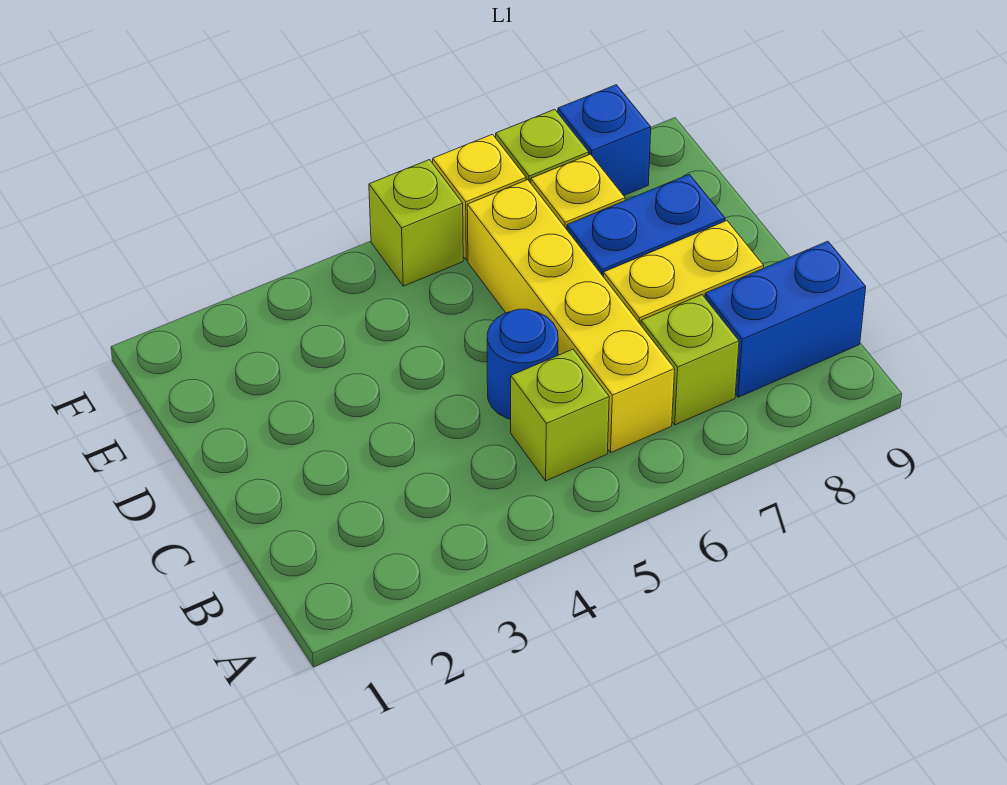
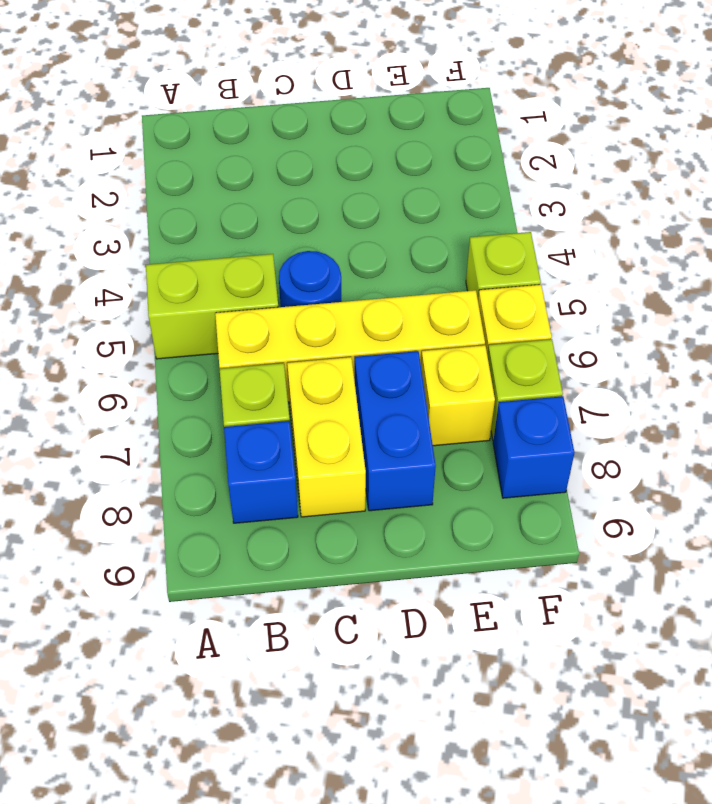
lime brick B5 level 1 -> lime brick A5:B5 level 1
blue brick B8:B9 level 1 -> blue brick B8 level 1

